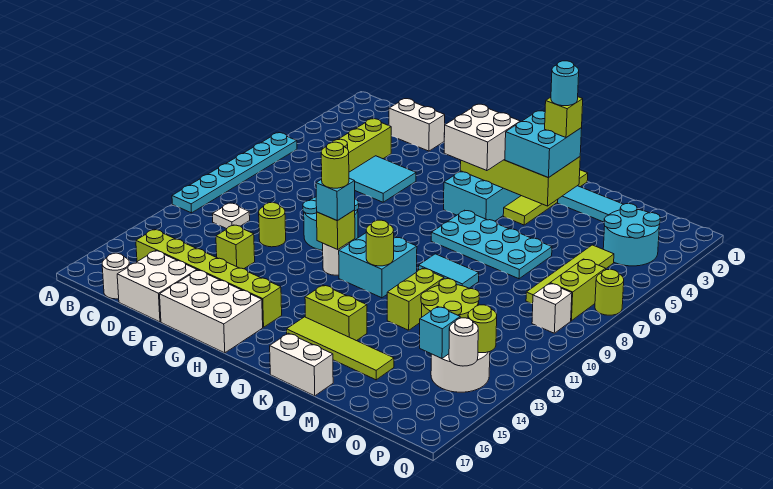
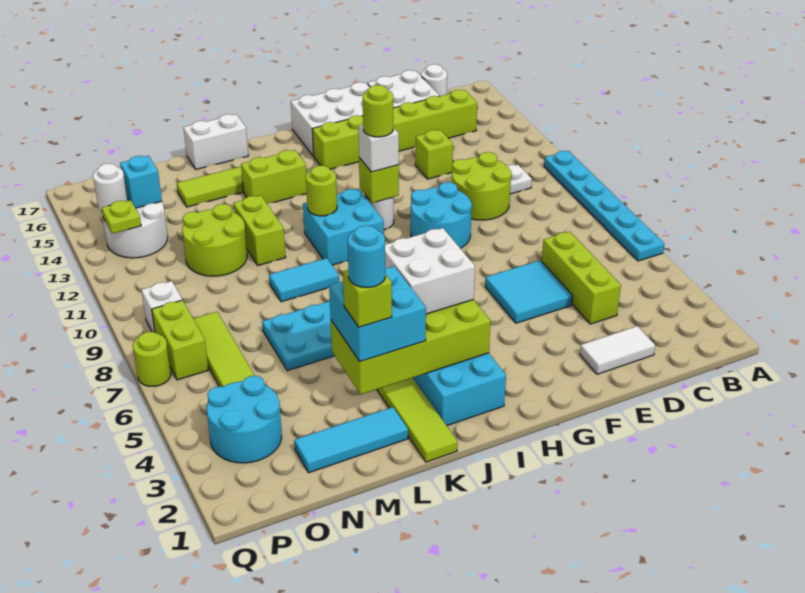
white brick D2:E2 level 1 -> white tile D2:E2 level 1
lime round brick E11 level 1 -> lime round brick D10:E11 level 1
cyan brick H11 level 3 -> white brick H11 level 3
lime round brick P13 level 2 -> lime plate P13 level 2

